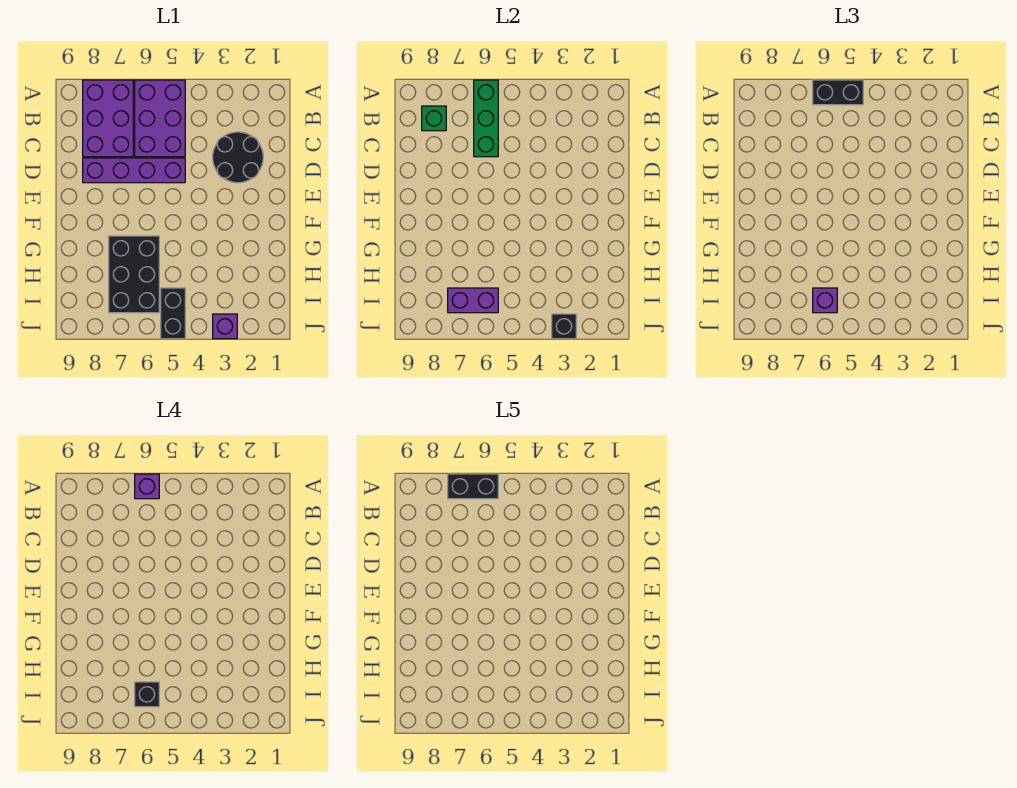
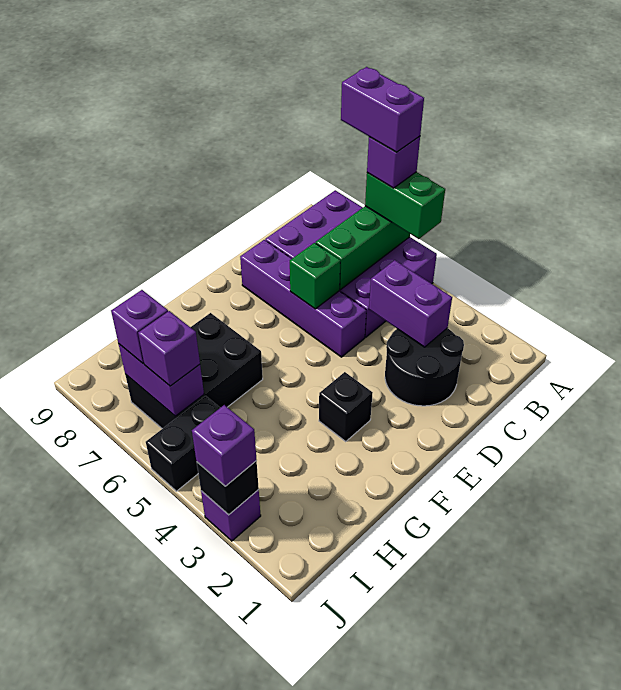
black brick A5:A6 level 3 -> green brick A5:A6 level 3
black brick A6:A7 level 5 -> purple brick A6:A7 level 5
green brick B8 level 2 -> green brick D6 level 2
none -> purple brick C3:C4 level 2
black brick I6 level 4 -> black brick F3 level 1
none -> purple brick I7 level 3
none -> purple brick J3 level 3

